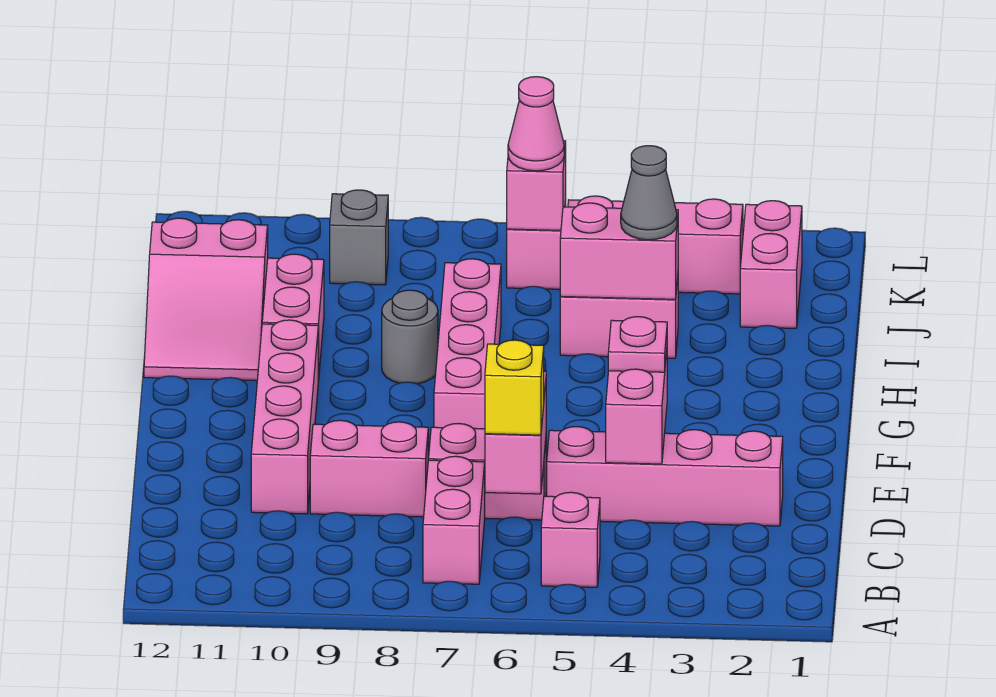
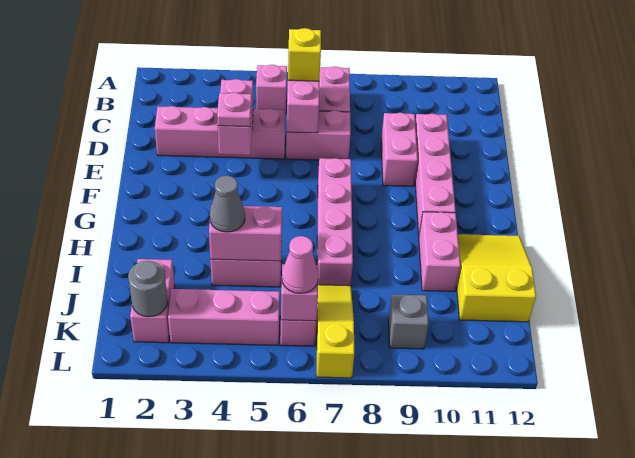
pink brick D8:D9 level 1 -> pink brick D9:E9 level 1
grey round brick H8 level 1 -> grey round brick K2 level 2
pink slope H11:J12 level 1 top J -> yellow slope H11:J12 level 1 top J
none -> yellow slope J7:L7 level 1 top L

